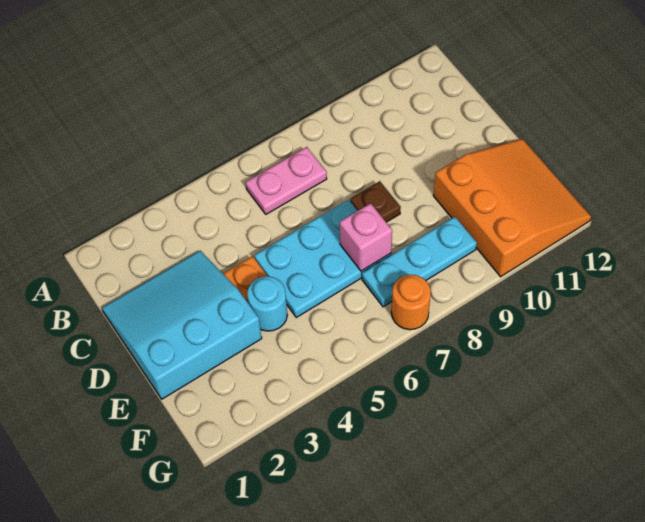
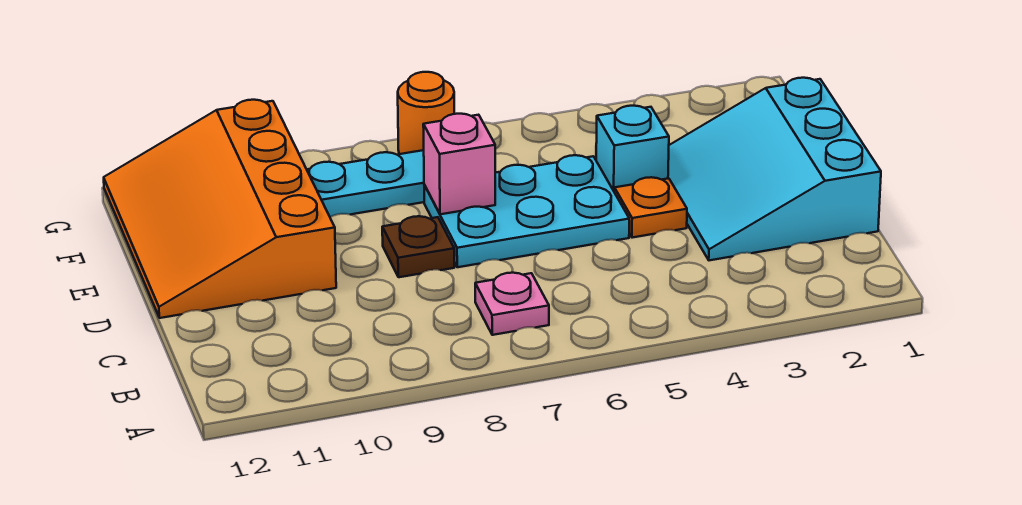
pink plate B6:B7 level 1 -> pink plate B7 level 1
cyan slope C1:E3 level 1 top E -> cyan slope C1:E3 level 1 top 1
cyan round brick E4 level 1 -> cyan brick E4 level 1
orange slope E10:G12 level 1 top 10 -> orange slope D10:G12 level 1 top 10

